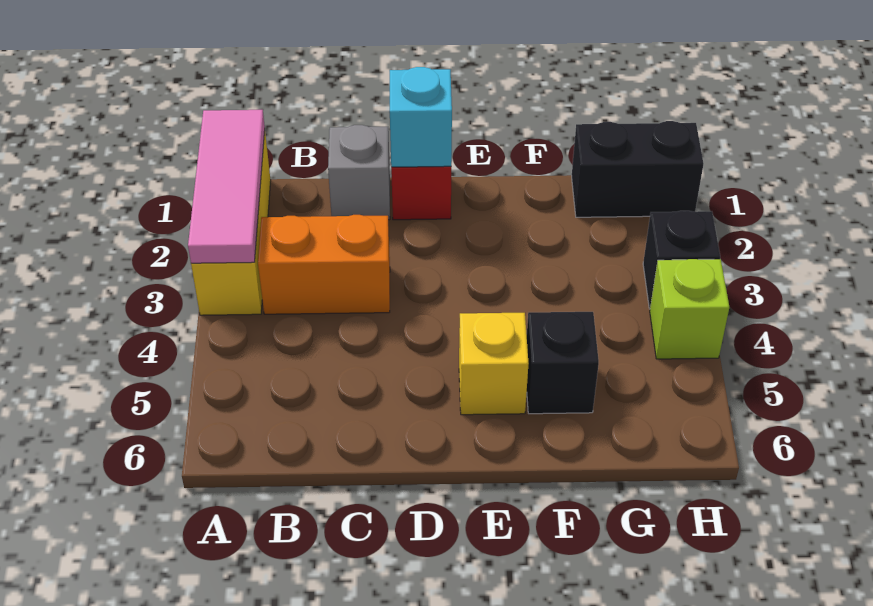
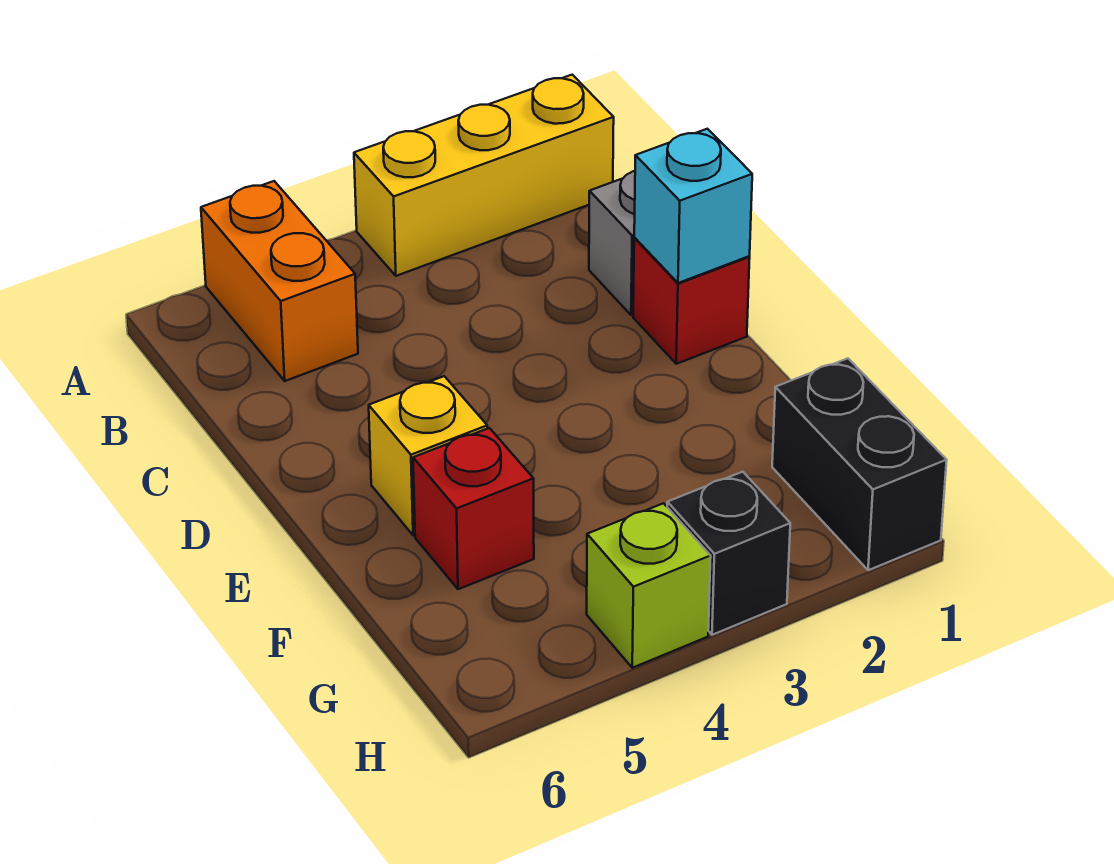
pink tile A1:A3 level 2 -> none
orange brick B3:C3 level 1 -> orange brick A5:B5 level 1
black brick F5 level 1 -> red brick F5 level 1

